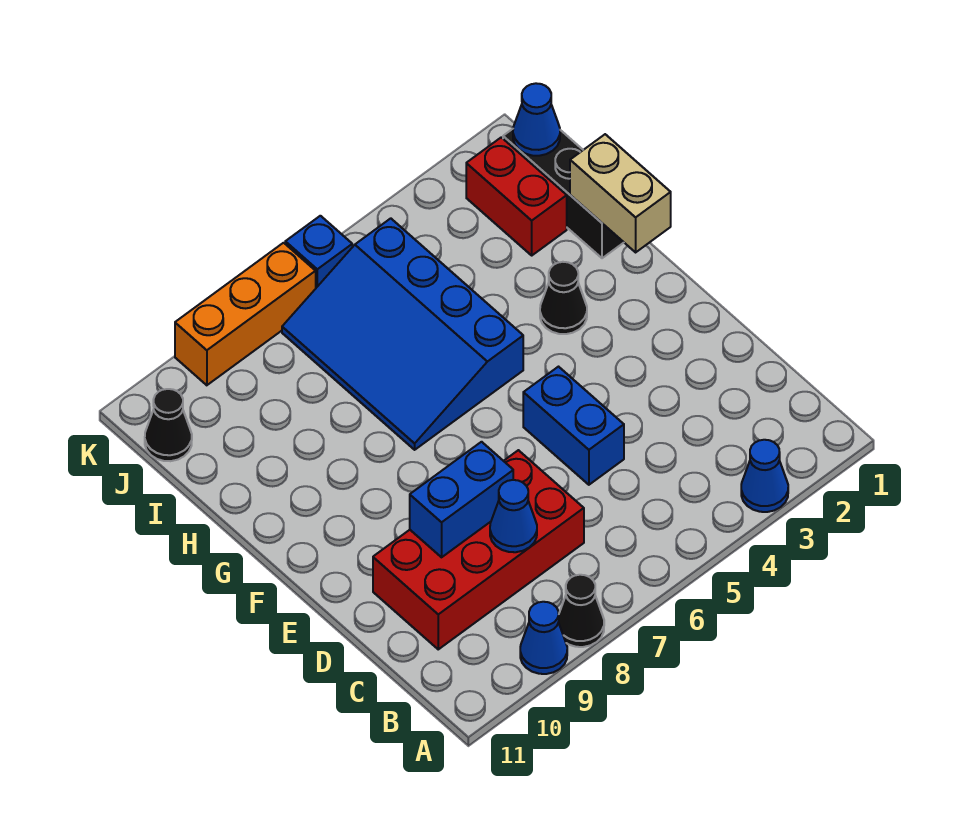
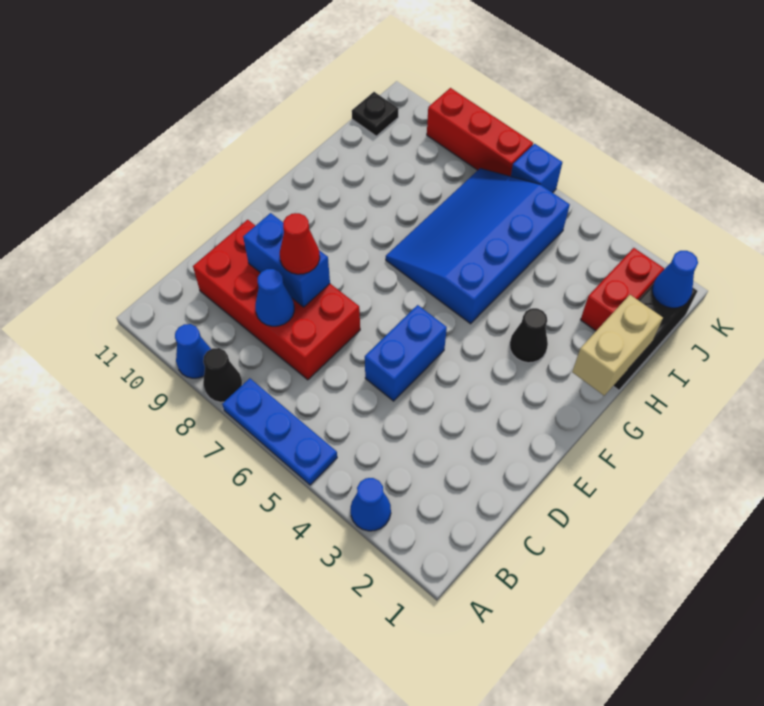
none -> blue plate A5:A7 level 1
none -> red cone D8 level 3
black cone J11 level 1 -> black plate J11 level 1
orange brick K7:K9 level 1 -> red brick K7:K9 level 1

